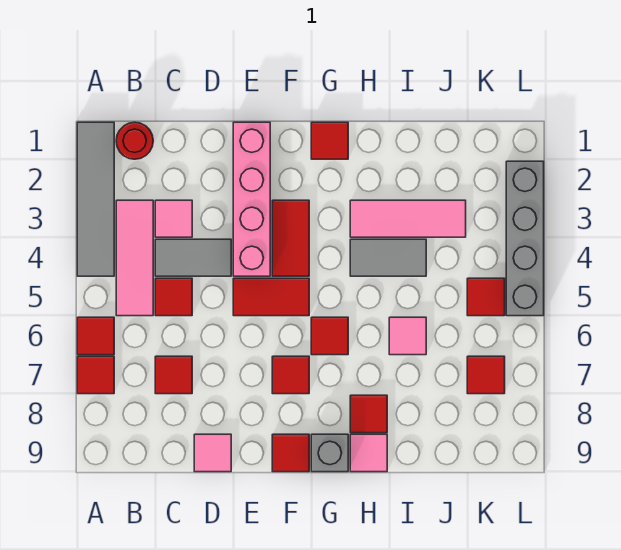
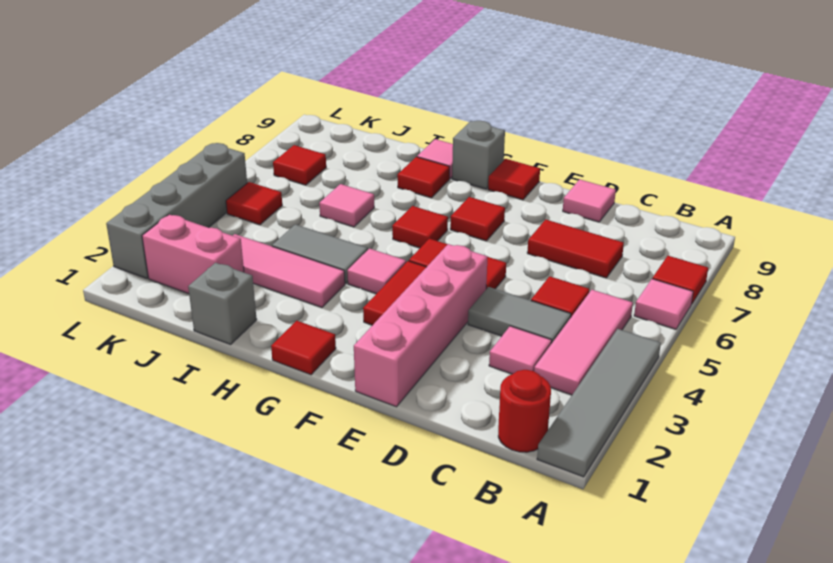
red tile A6 level 1 -> pink tile A6 level 1
red tile C7 level 1 -> red tile C7:D7 level 1
none -> pink tile G4 level 1
none -> grey brick I1 level 1
none -> pink brick J2:K2 level 1

